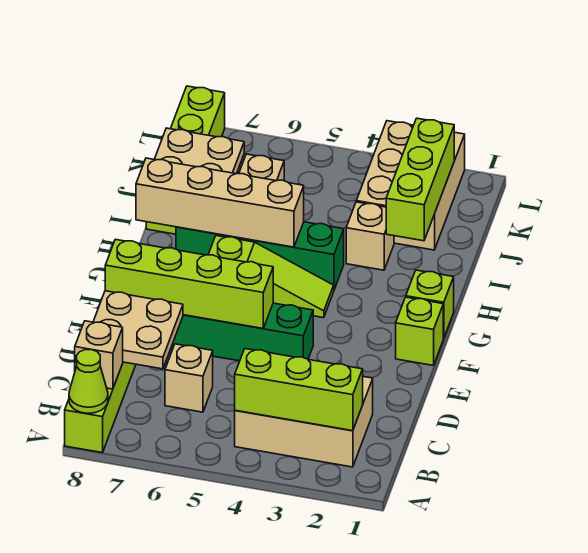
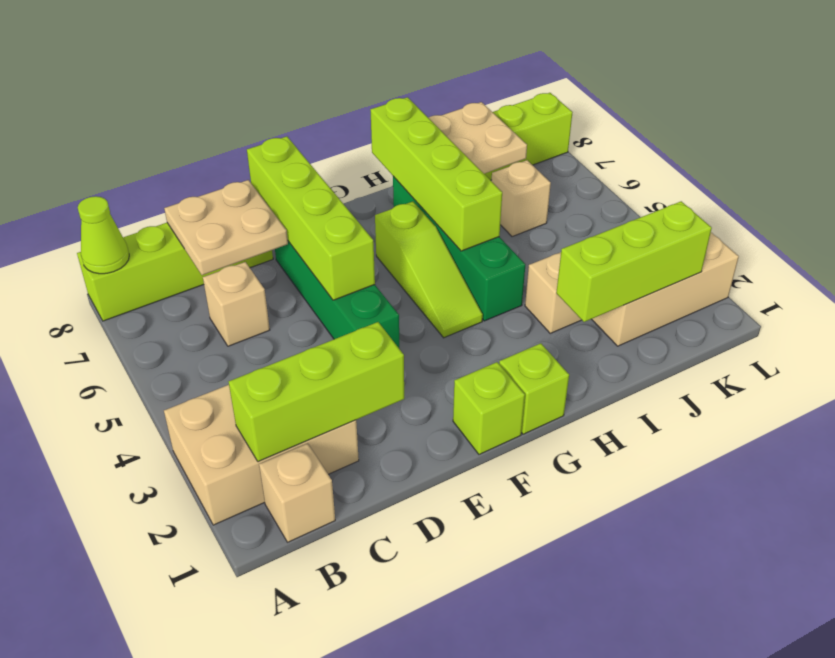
tan brick B2:C4 level 1 -> tan brick A2:C3 level 1
lime brick B2:B4 level 2 -> lime brick B2:D2 level 2
tan brick B8 level 2 -> tan brick B1 level 1
tan brick H5:H8 level 2 -> lime brick H5:H8 level 2

